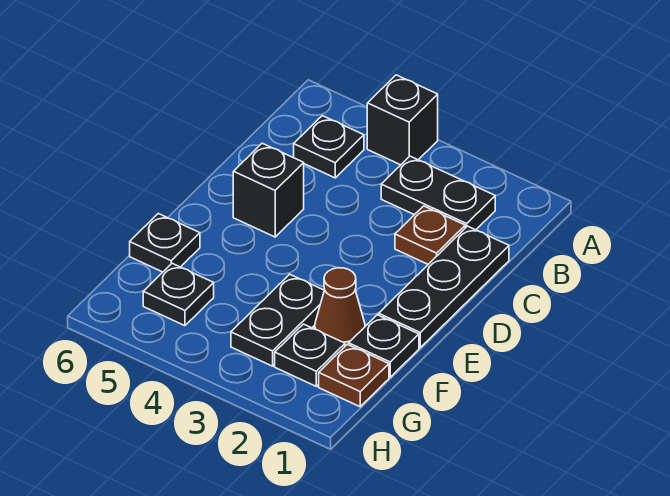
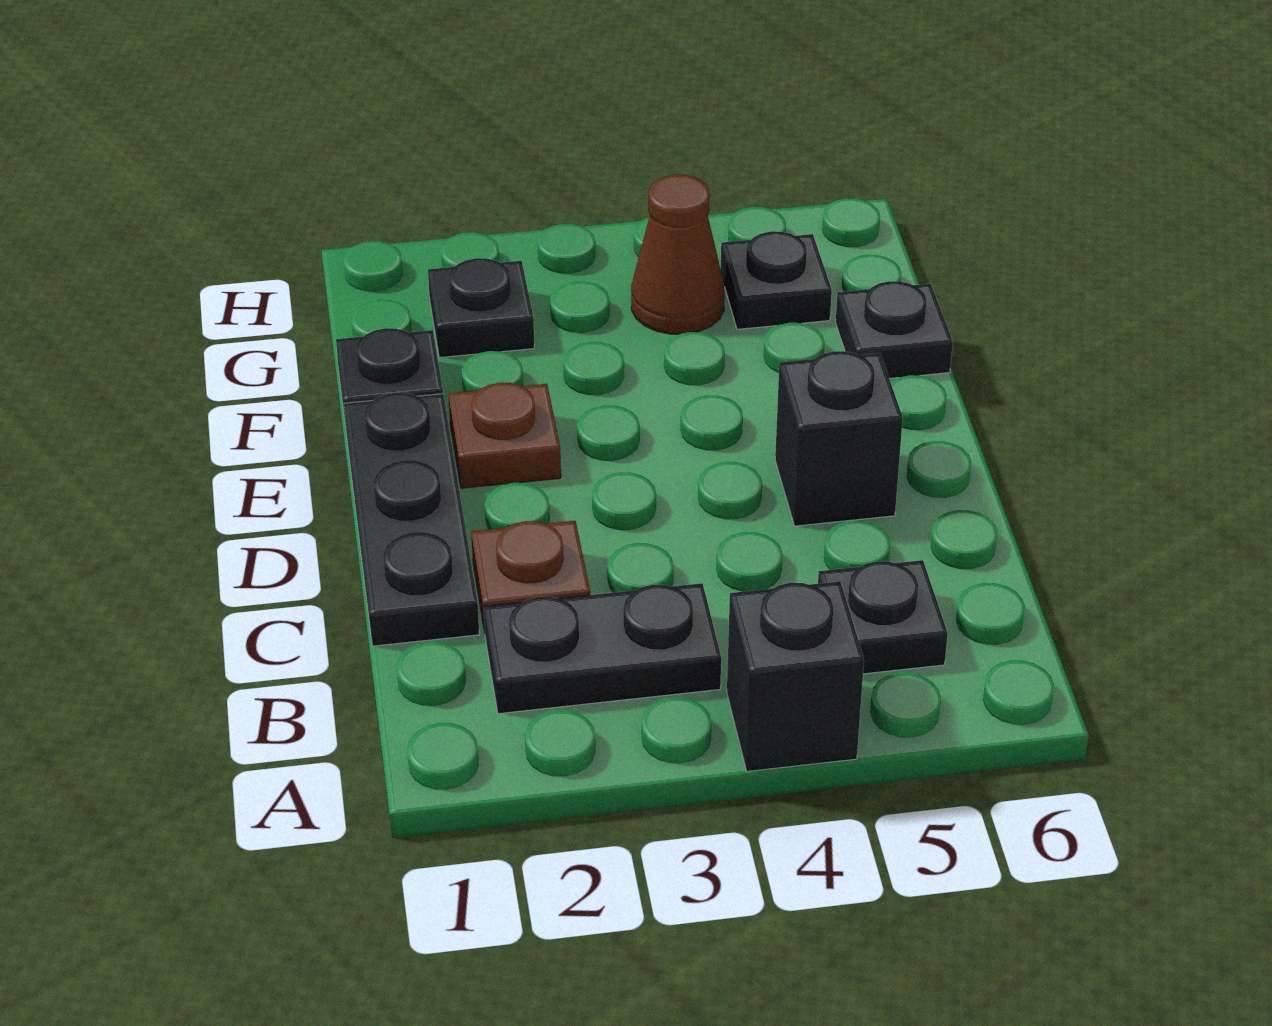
brown cone F2 level 1 -> brown cone G4 level 1
black plate F3:G3 level 1 -> none
brown plate G1 level 1 -> brown plate E2 level 1

